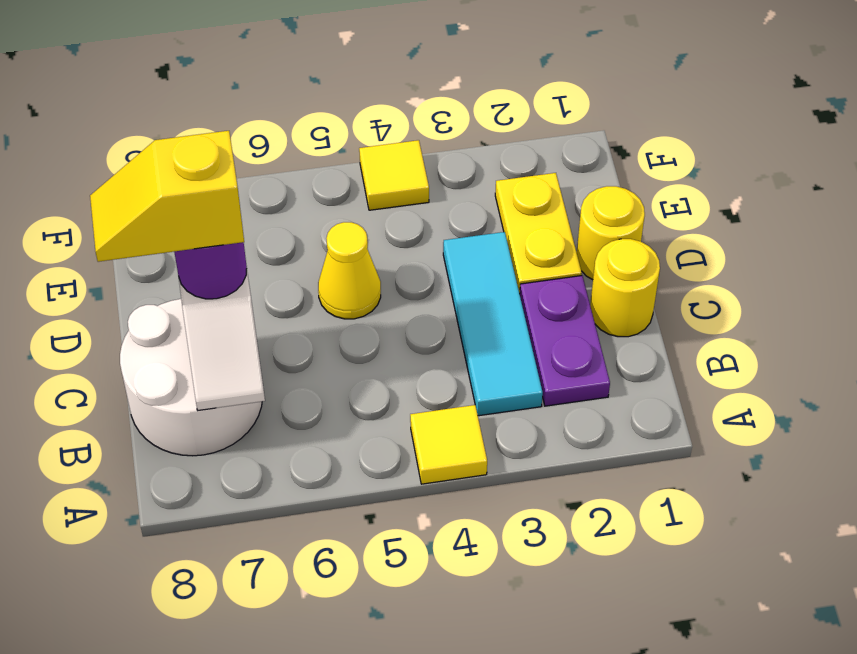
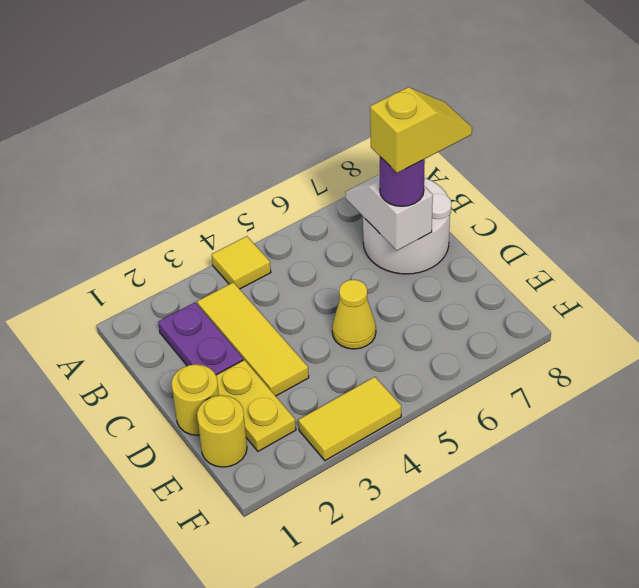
cyan tile B3:D3 level 1 -> yellow tile B3:D3 level 1
yellow round brick C1 level 1 -> yellow round brick E1 level 1
yellow tile F4 level 1 -> yellow tile F3:F4 level 1

